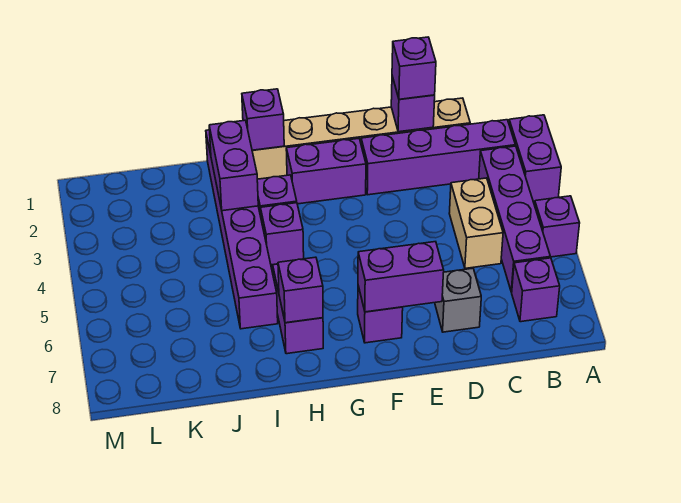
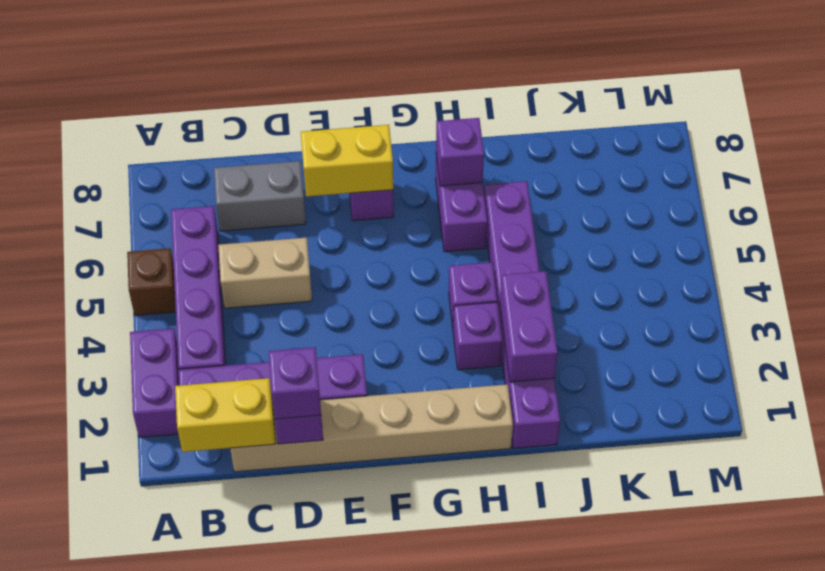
purple brick A5 level 1 -> brown brick A5 level 1
none -> yellow brick B1:C1 level 2
purple brick B7 level 1 -> none
tan brick C4:C5 level 1 -> tan brick C5:D5 level 1
grey brick D7 level 1 -> grey brick C7:D7 level 1
purple brick E7:F7 level 2 -> yellow brick E7:F7 level 2
purple brick F2:G2 level 1 -> none
purple brick H1 level 2 -> none

